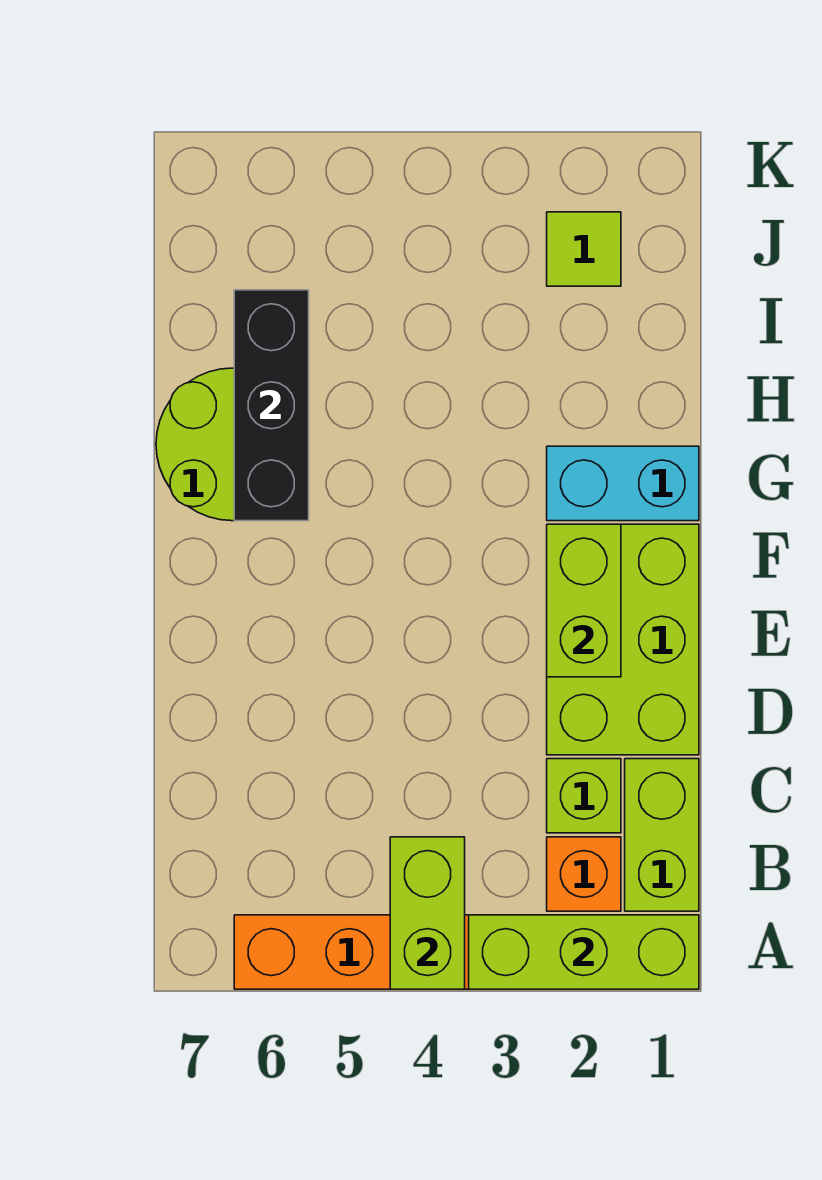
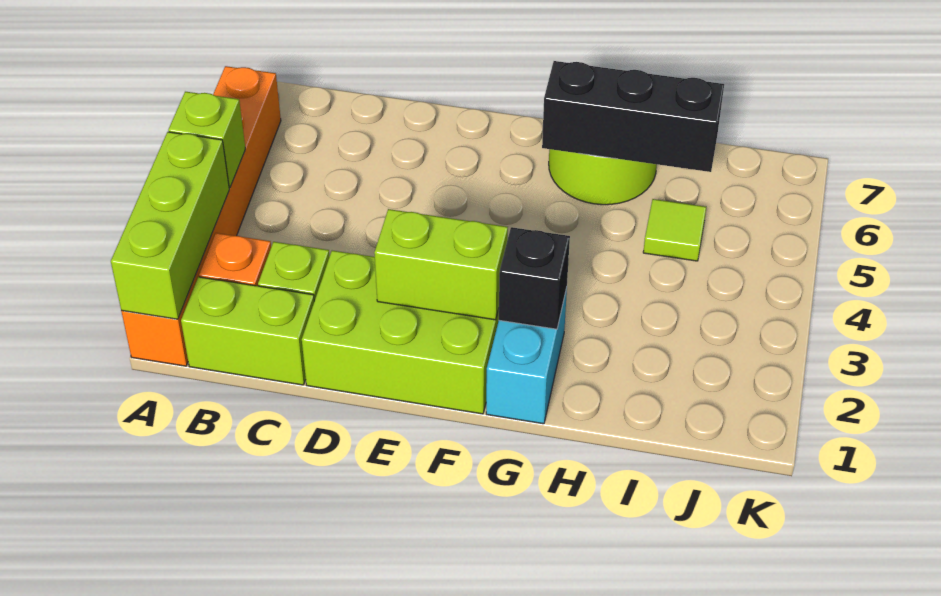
lime brick A4:B4 level 2 -> lime brick A4 level 2
none -> black brick G2 level 2
lime tile J2 level 1 -> lime tile I5 level 1

